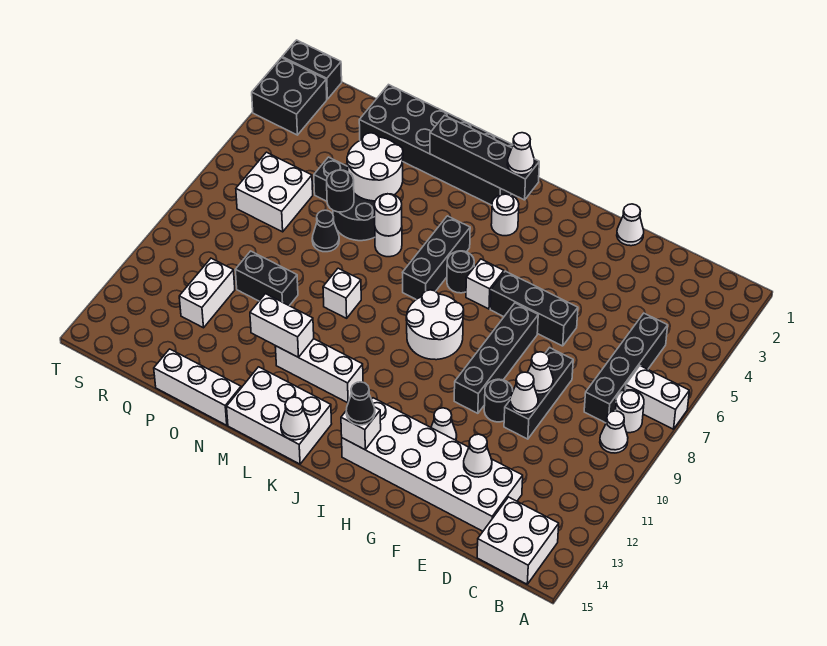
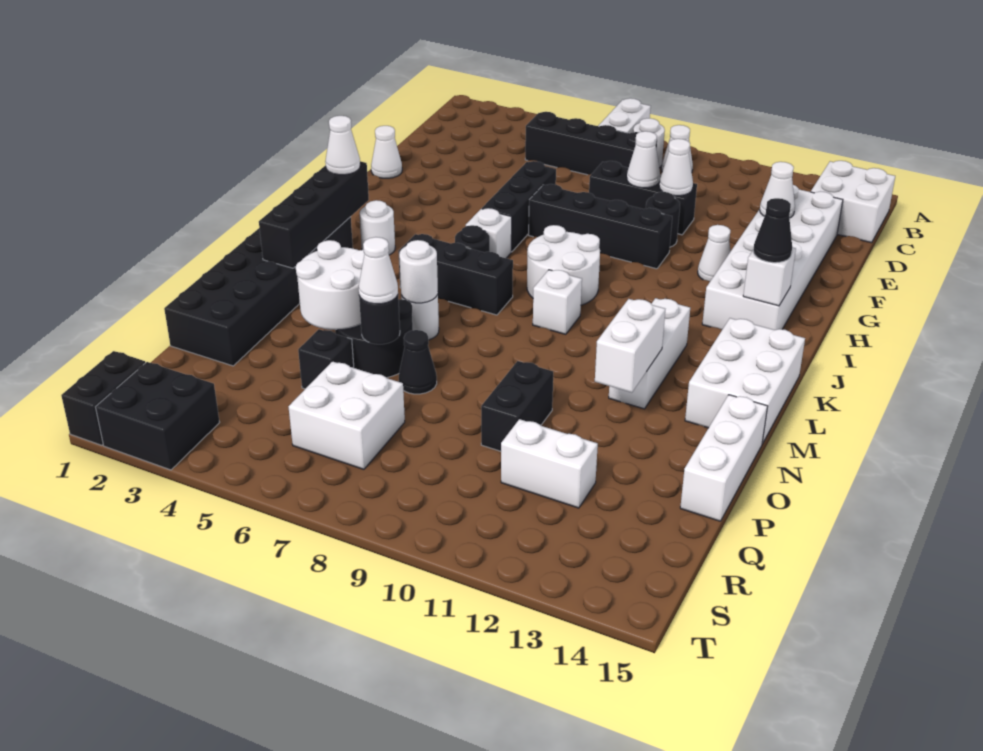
white cone K15 level 2 -> white cone O6 level 3
white brick M9 level 1 -> white brick K9 level 1

